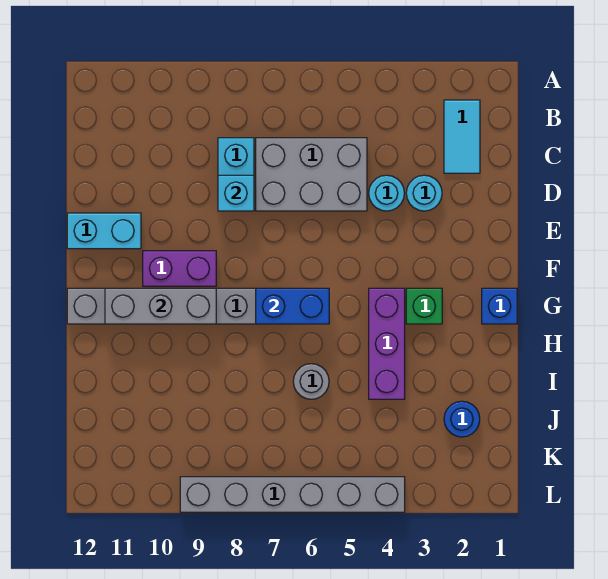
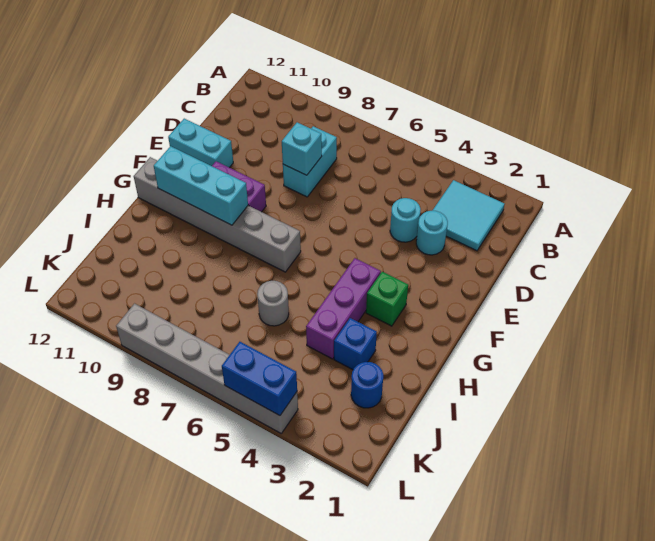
cyan tile B2:C2 level 1 -> cyan tile B2:C3 level 1
grey brick C5:D7 level 1 -> none
blue brick G1 level 1 -> blue brick I3 level 1
blue brick G6:G7 level 2 -> blue brick L4:L5 level 2
grey brick G9:G11 level 2 -> cyan brick G9:G11 level 2

